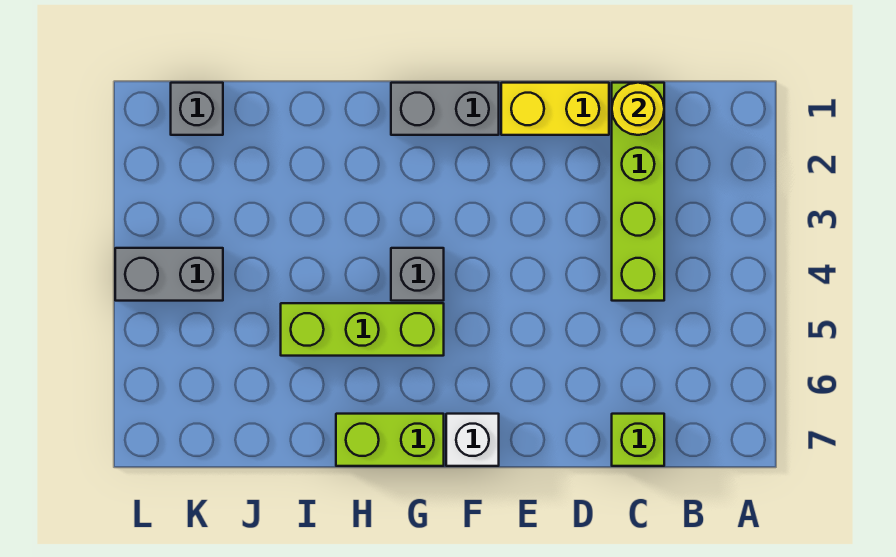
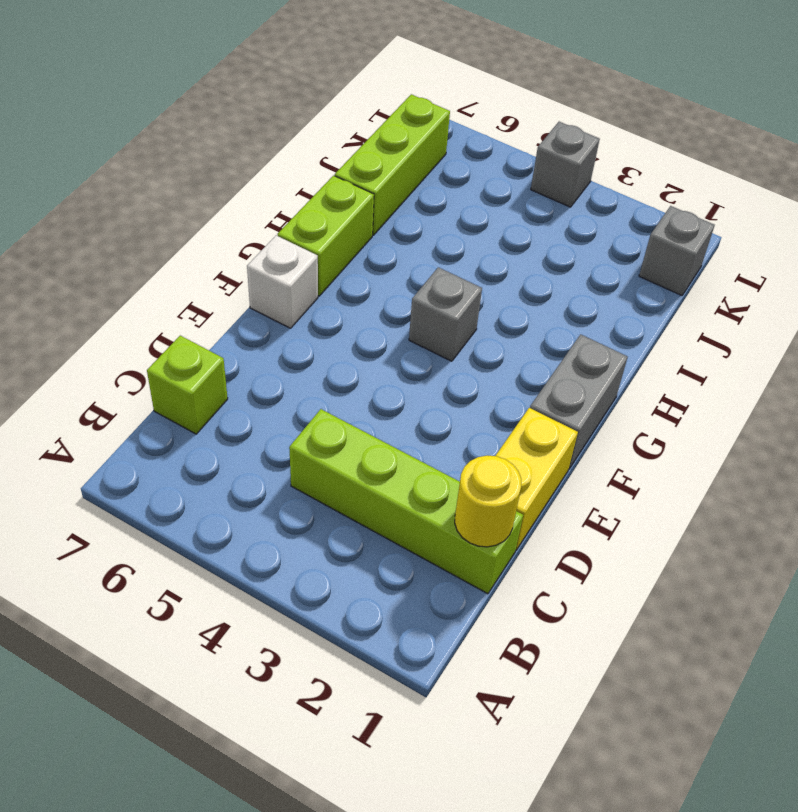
lime brick G5:I5 level 1 -> lime brick I7:K7 level 1
grey brick K4:L4 level 1 -> grey brick L4 level 1

